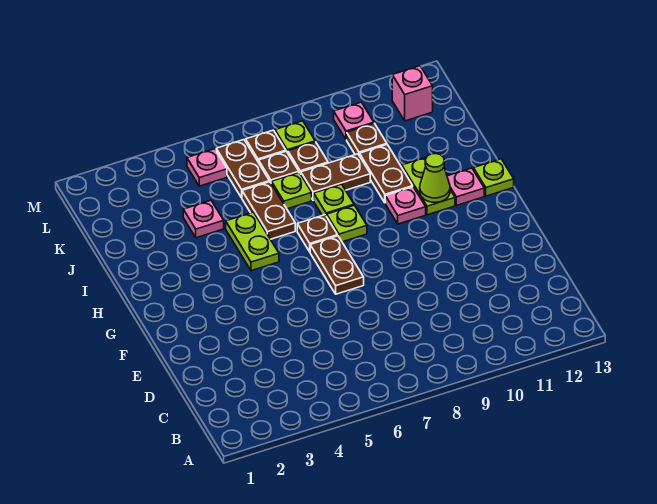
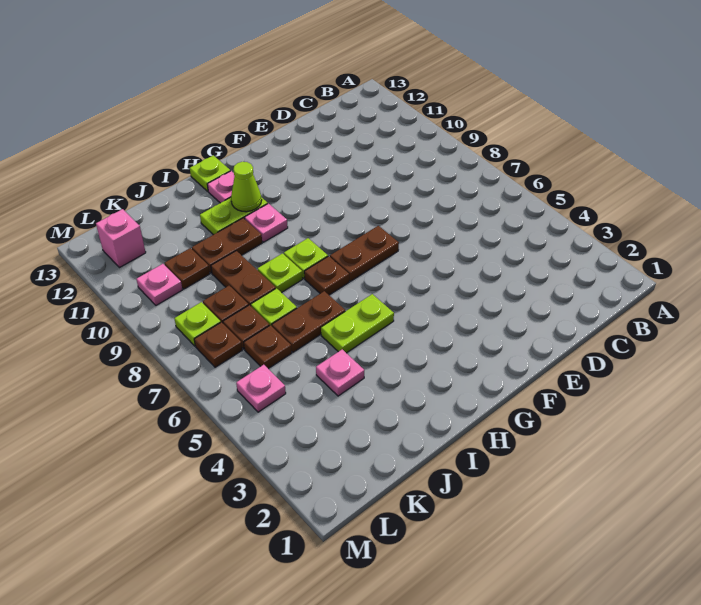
brown plate K6:L6 level 1 -> brown plate K6 level 1

